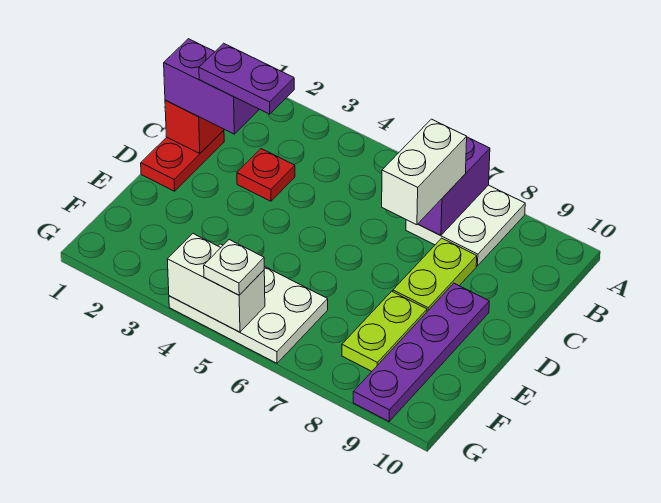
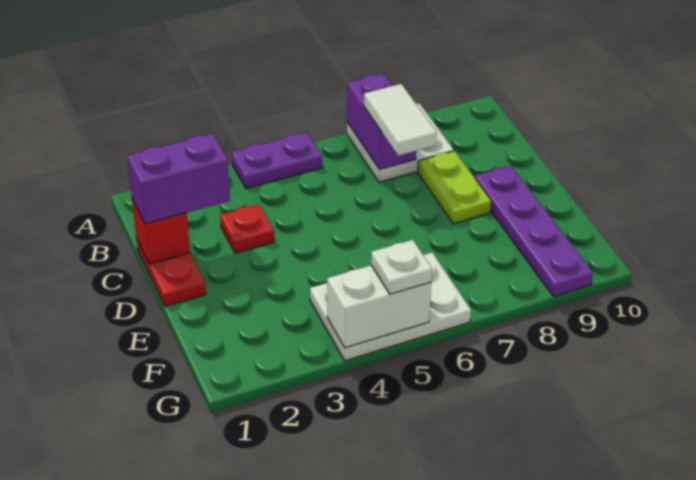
white brick B7:C7 level 3 -> white tile B7:C7 level 3
purple plate C2:C3 level 4 -> purple plate A4:A5 level 1
lime plate E8:F8 level 1 -> none

